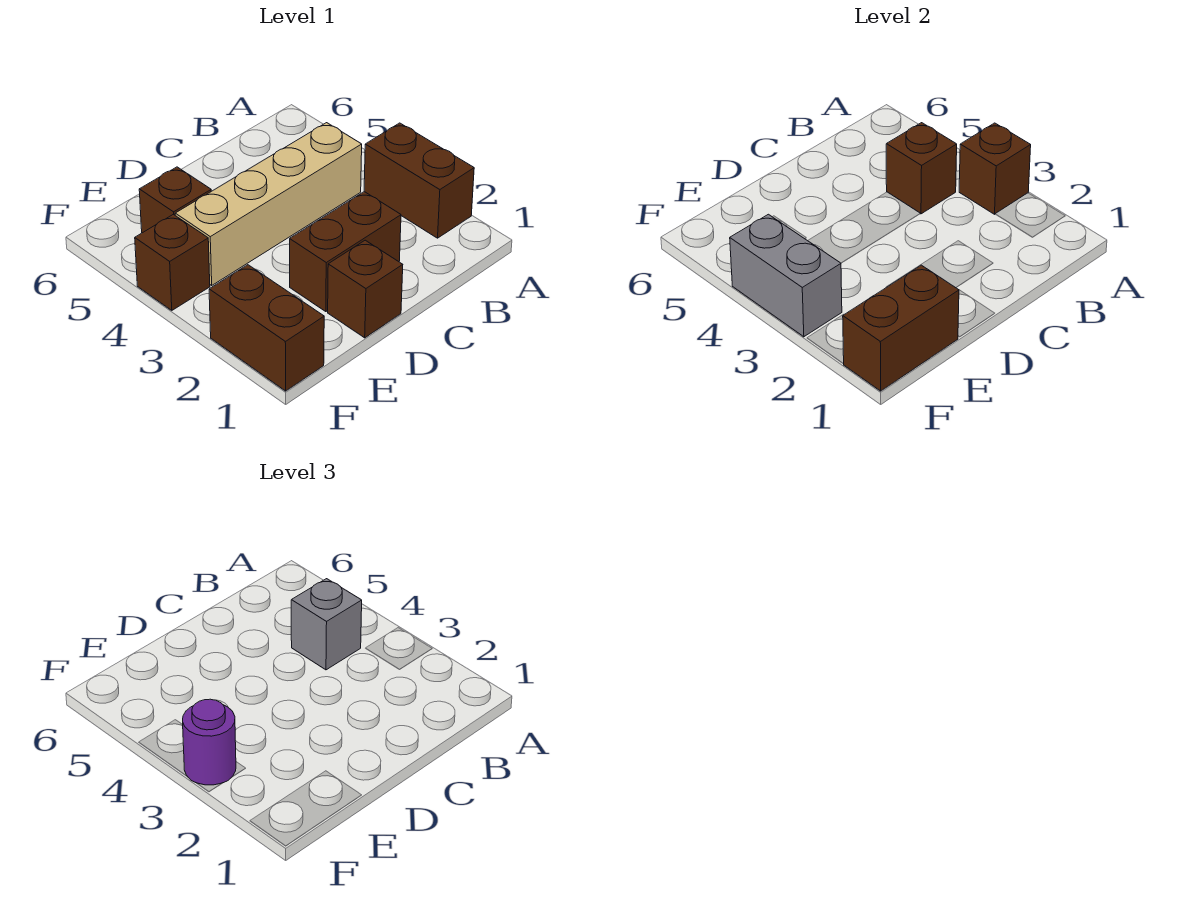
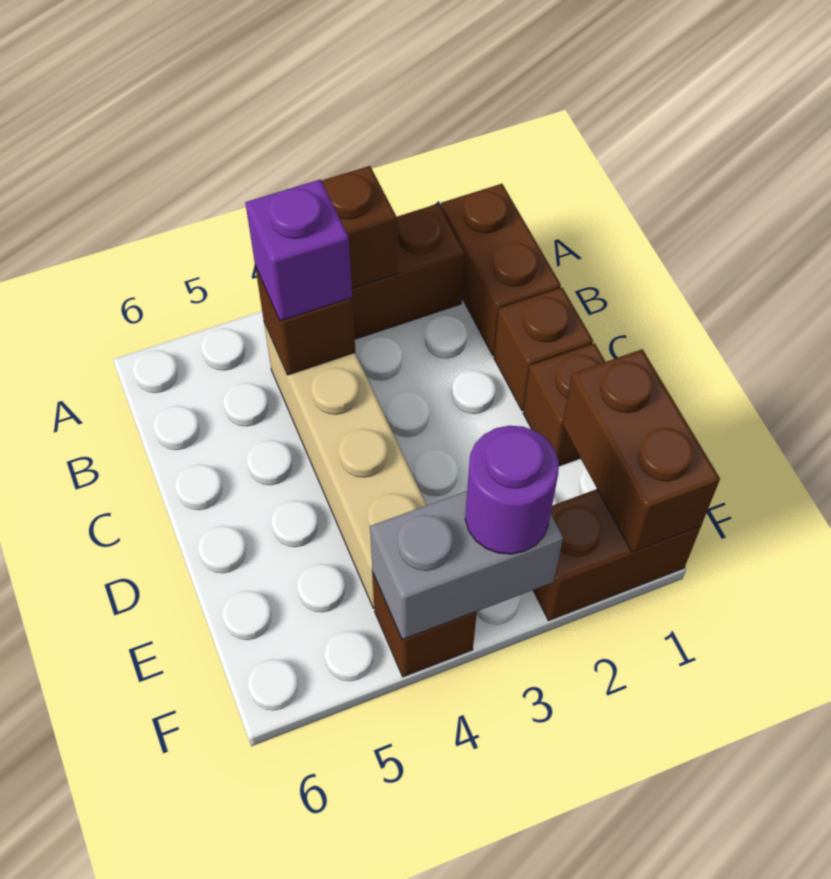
grey brick B4 level 3 -> purple brick B4 level 3
brown brick C2:D2 level 1 -> brown brick A1:B1 level 1
brown brick E5 level 1 -> brown brick C1 level 1

